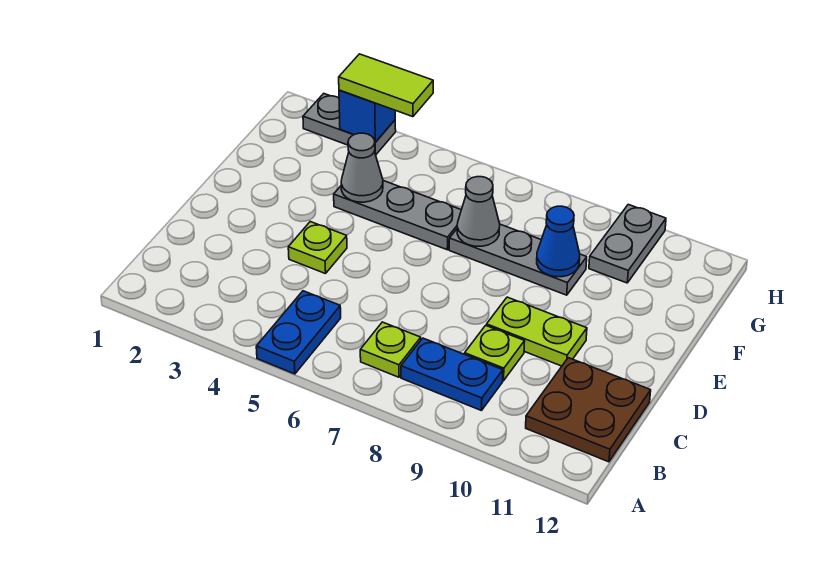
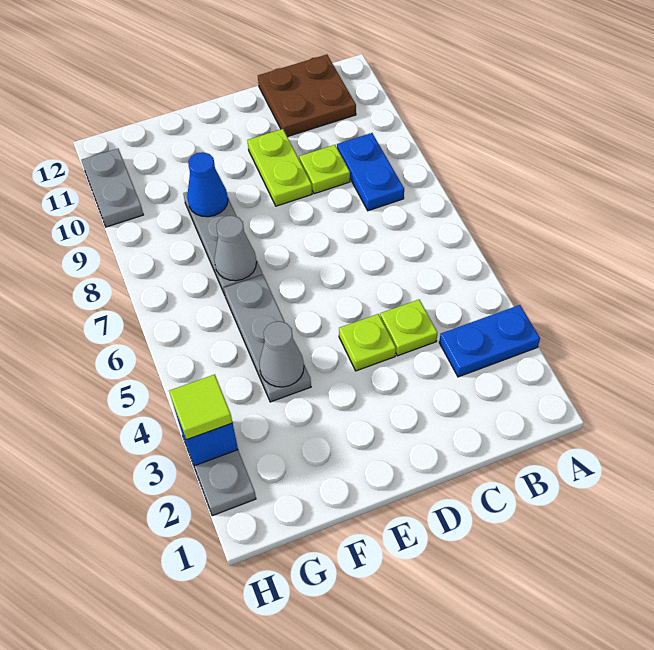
blue plate A5:B5 level 1 -> blue plate A3:B3 level 1
lime plate B7 level 1 -> lime plate C4 level 1
grey plate G10:H10 level 1 -> grey plate H10:H11 level 1
lime tile H3:H4 level 3 -> lime tile H3 level 3

